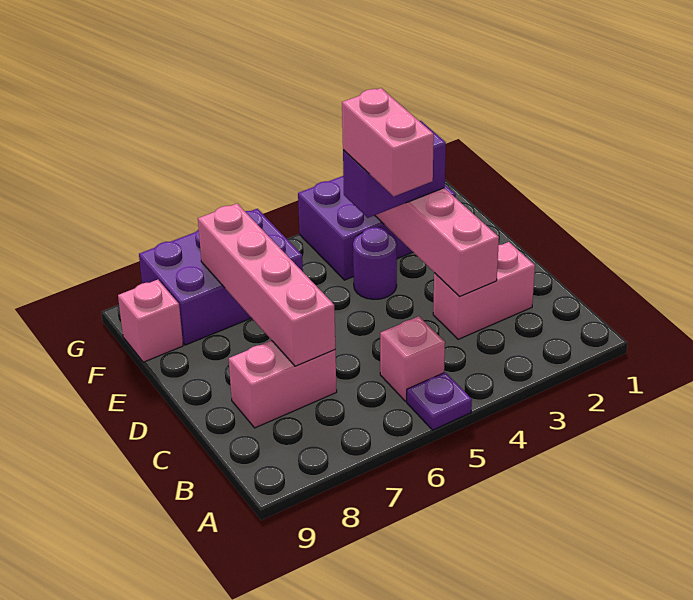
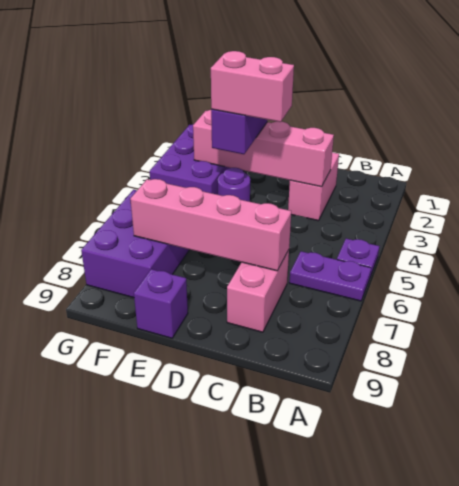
none -> purple plate A6:B6 level 1
pink brick B5 level 1 -> none
none -> purple brick E9 level 1
pink brick F9 level 1 -> none

